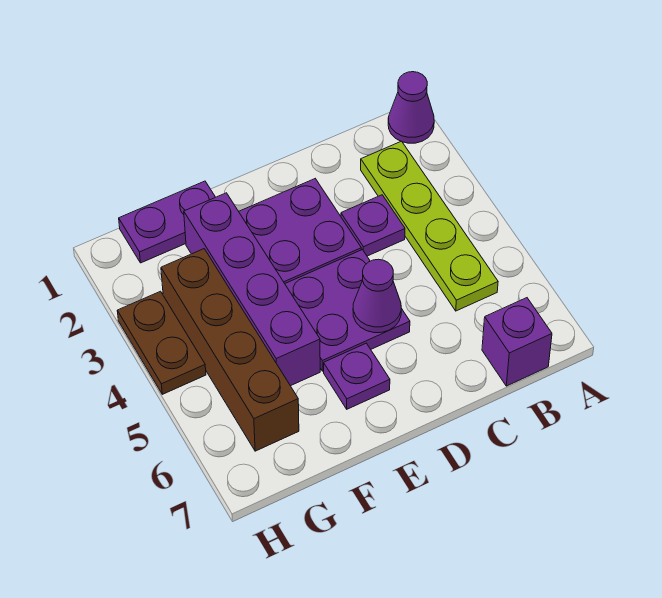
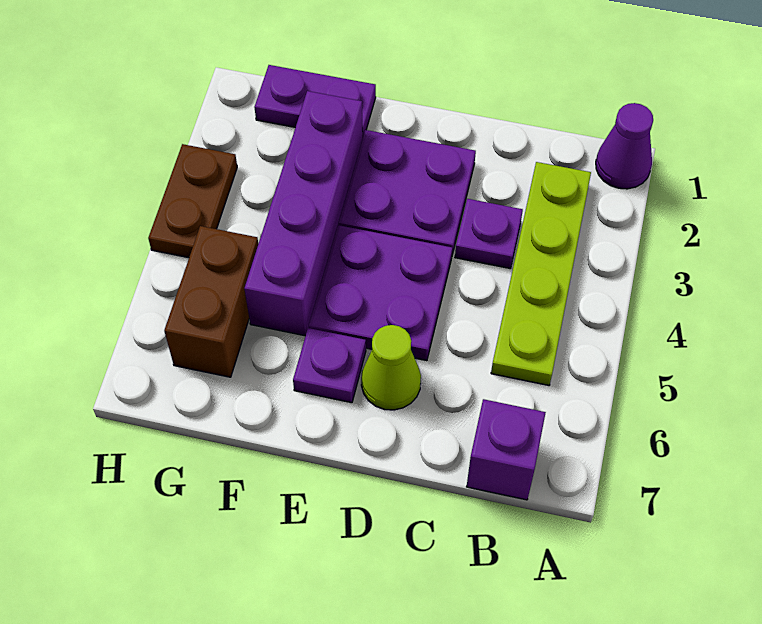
purple cone D5 level 2 -> none
none -> lime cone D6 level 1
brown brick G3:G6 level 1 -> brown brick G5:G6 level 1

